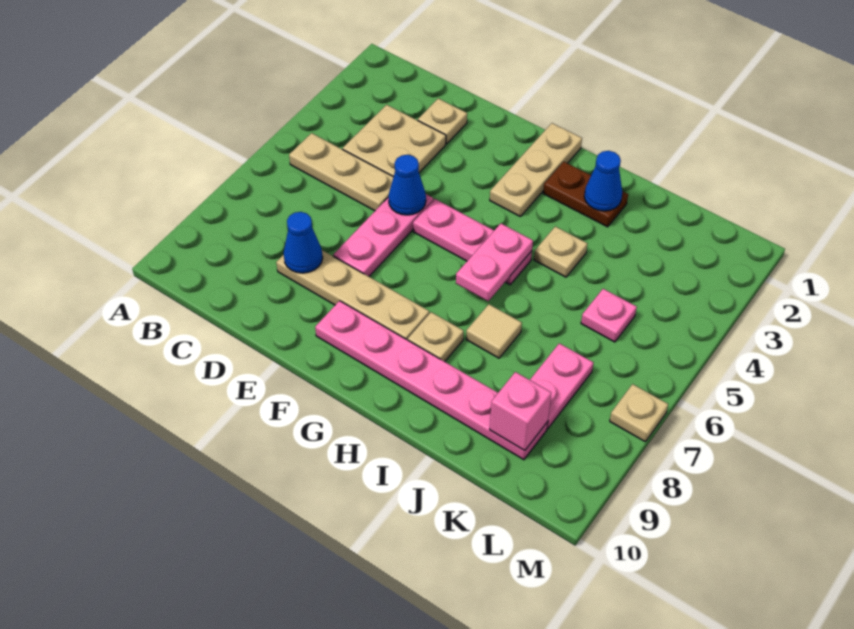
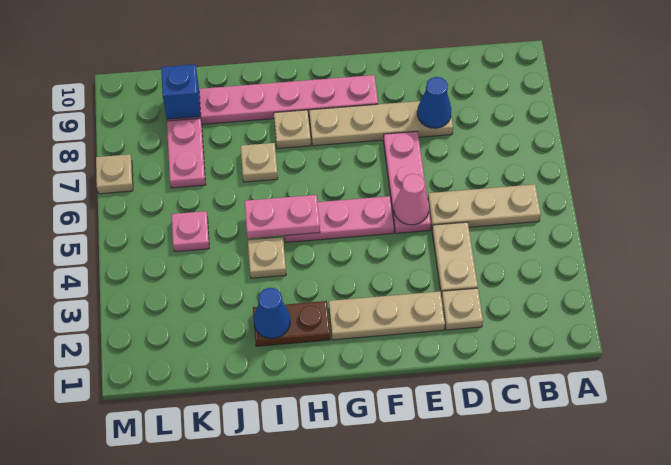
tan plate C3:D4 level 1 -> tan plate D3:D4 level 1
blue cone E5 level 2 -> pink cone E5 level 2
tan plate G1:G3 level 1 -> tan plate E2:G2 level 1
pink plate H5:H6 level 2 -> pink plate H5:I5 level 2
tan tile I7 level 1 -> tan plate I7 level 1
pink brick K9 level 2 -> blue brick K9 level 2

